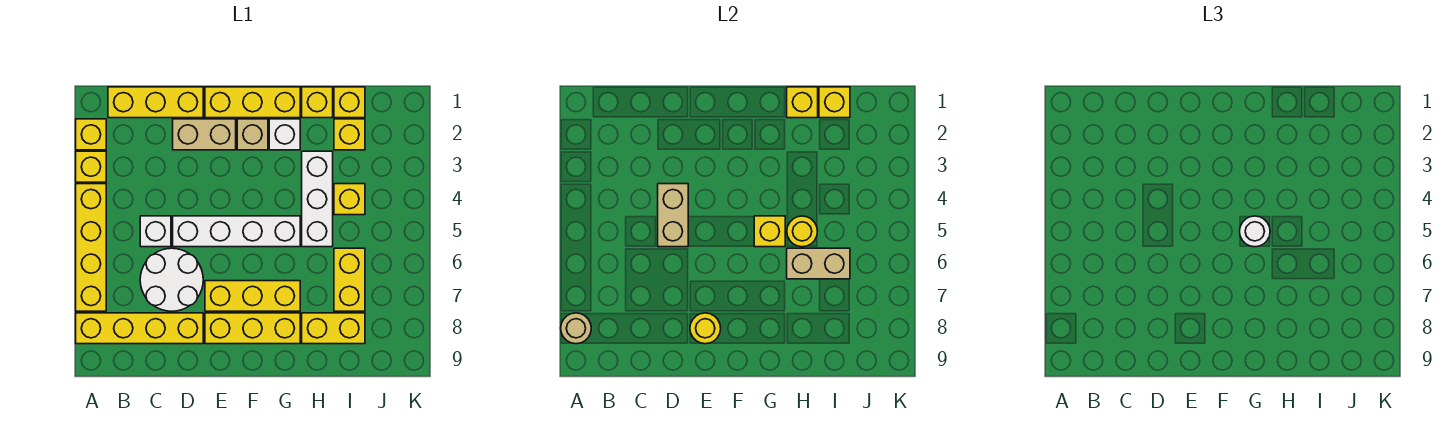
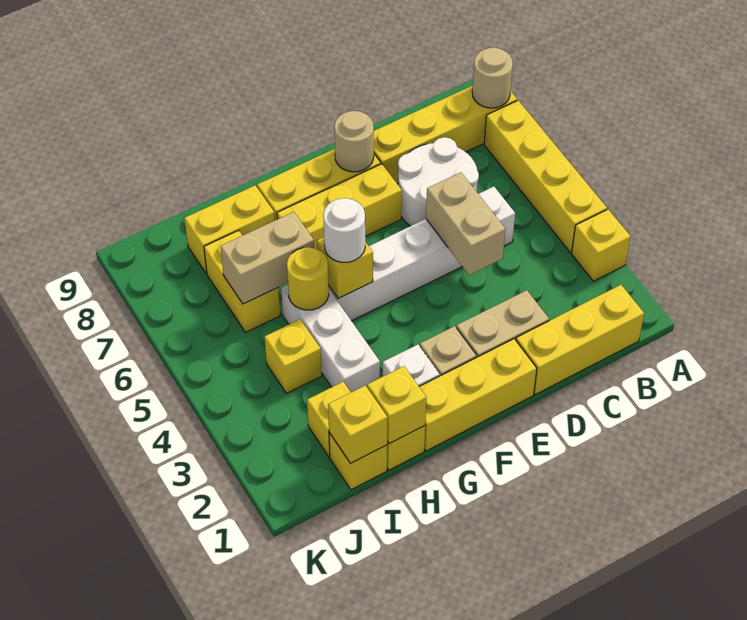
yellow brick A2 level 1 -> none
yellow round brick E8 level 2 -> tan round brick E8 level 2

